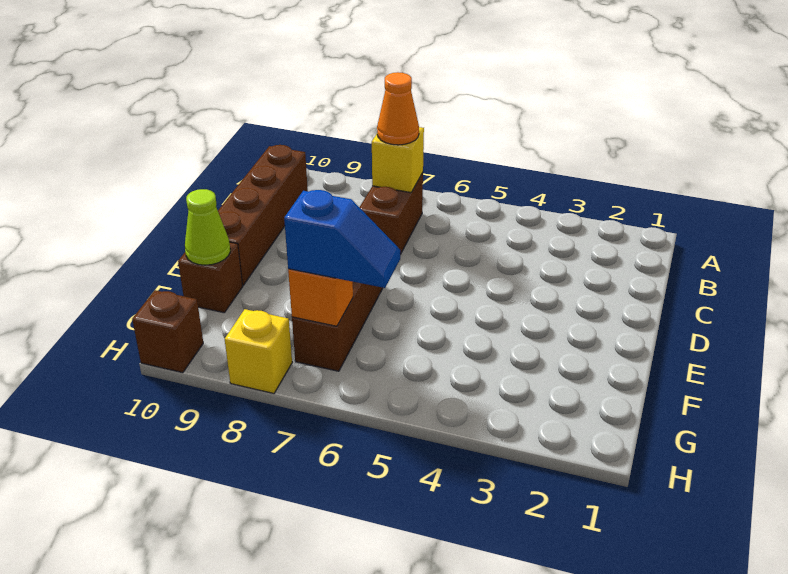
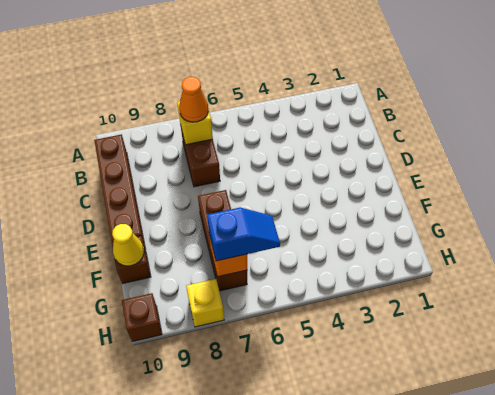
lime cone F10 level 2 -> yellow cone F10 level 2

